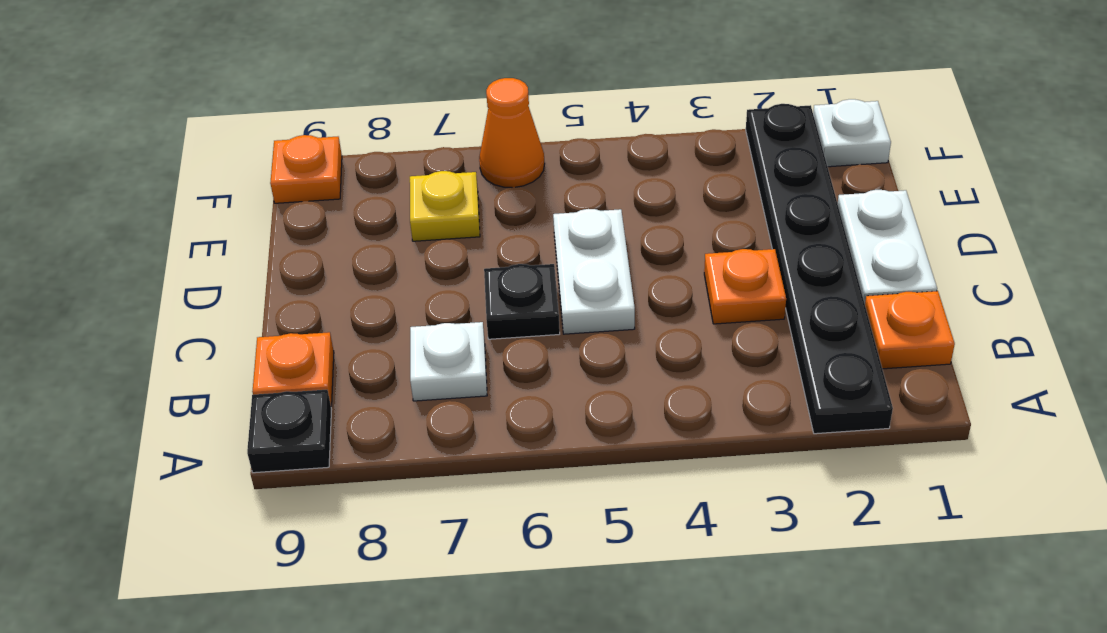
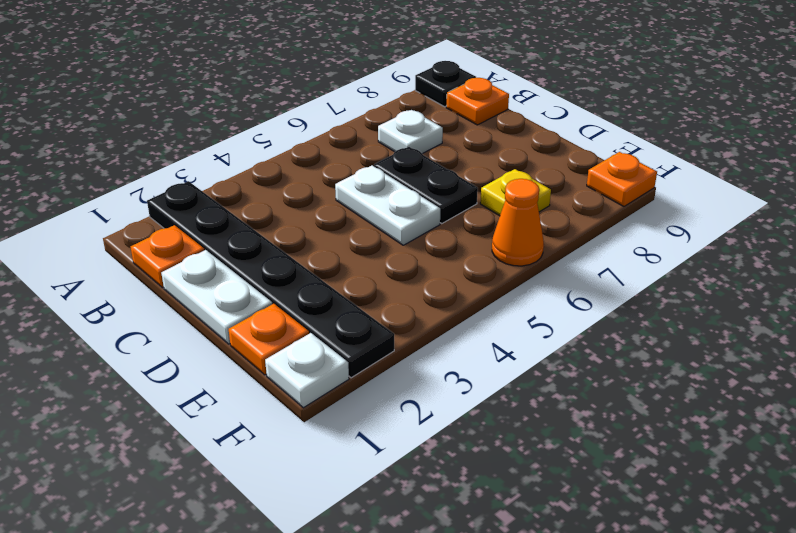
orange plate C3 level 1 -> orange plate E1 level 1
black plate C6 level 1 -> black plate C6:D6 level 1

